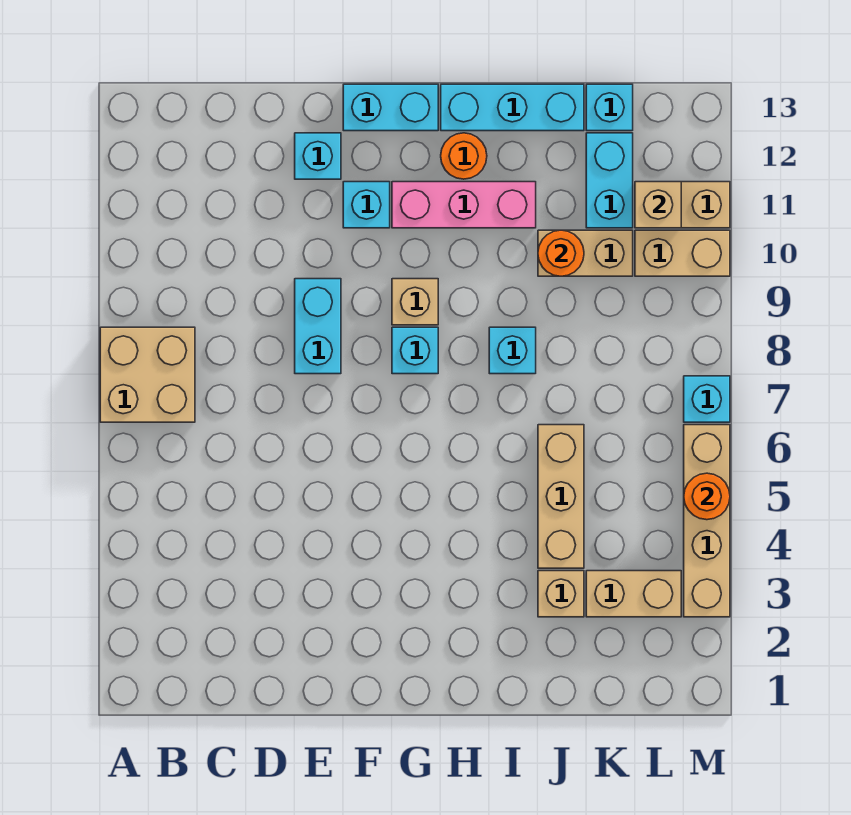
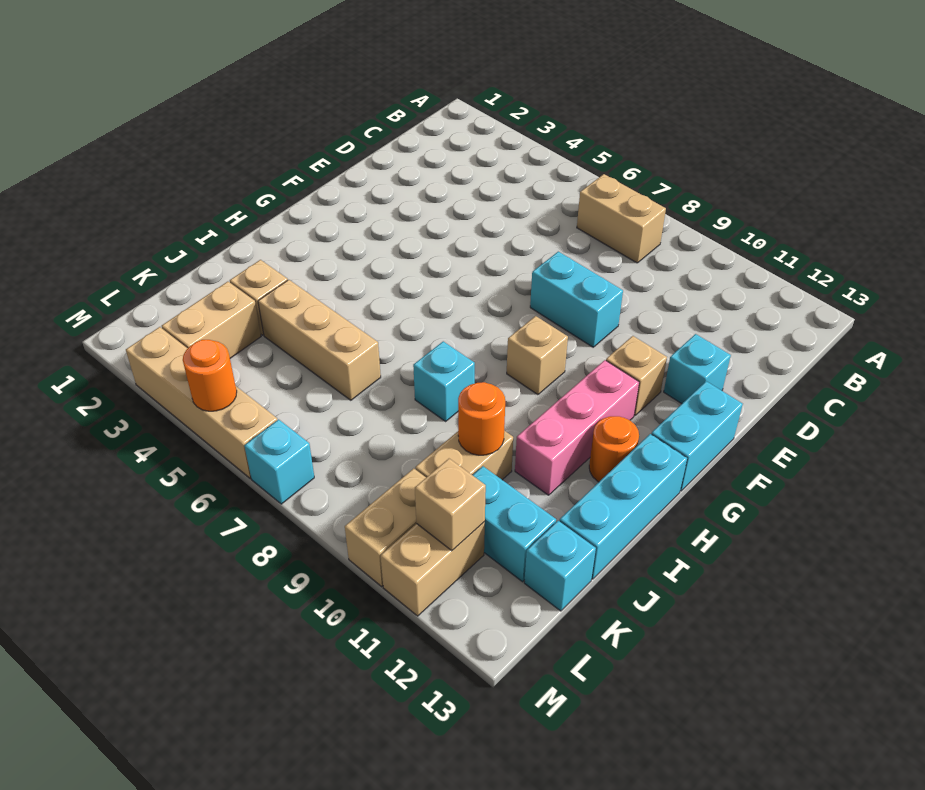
tan brick A7:B8 level 1 -> tan brick B7:B8 level 1
cyan brick F11 level 1 -> tan brick F11 level 1
cyan brick G8 level 1 -> none

